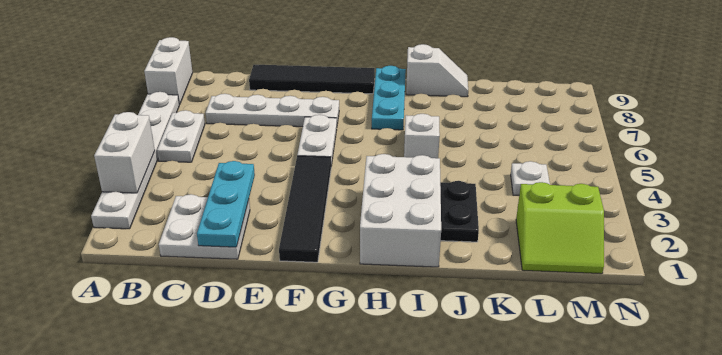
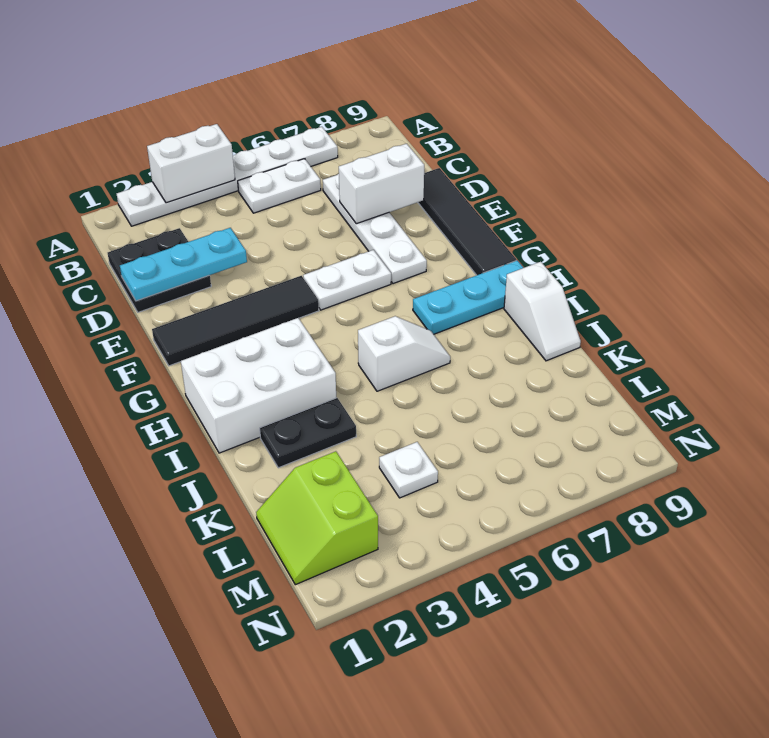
white brick A8:A9 level 1 -> white brick D7:D8 level 2
white plate C1:D2 level 1 -> black plate C1:D2 level 1

